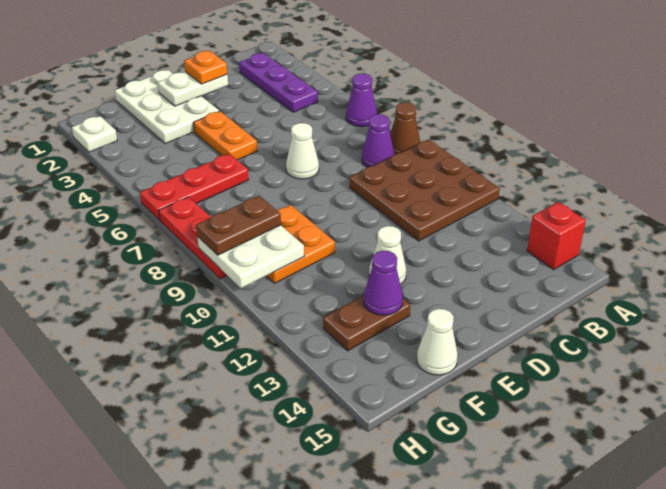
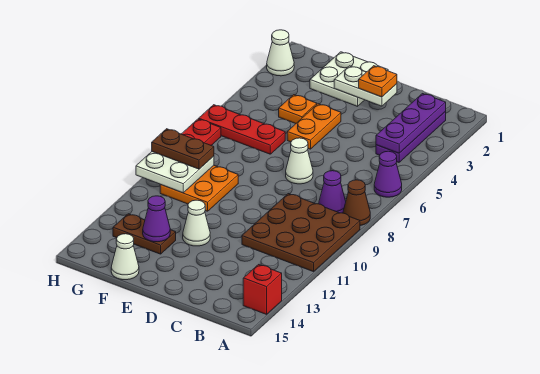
none -> purple plate B2:B4 level 2
white plate E1:F3 level 1 -> white plate E1:F2 level 1
none -> orange plate F4 level 1
white plate H2 level 1 -> white cone H2 level 1

